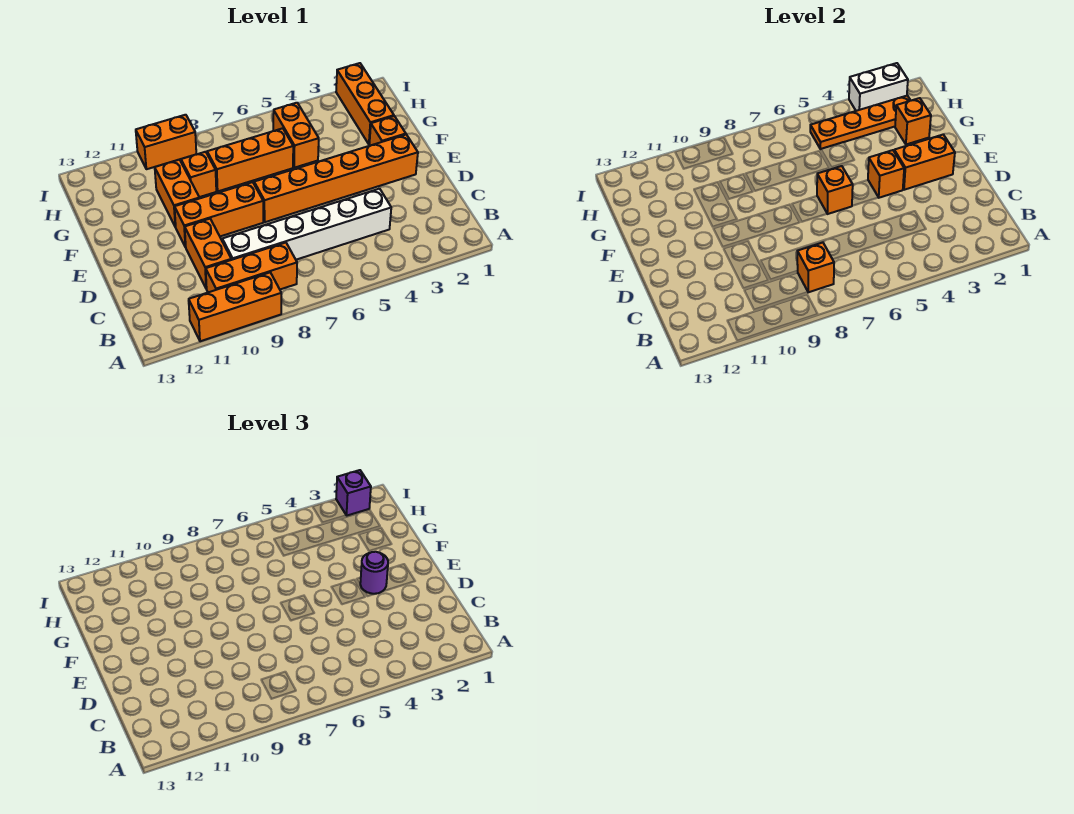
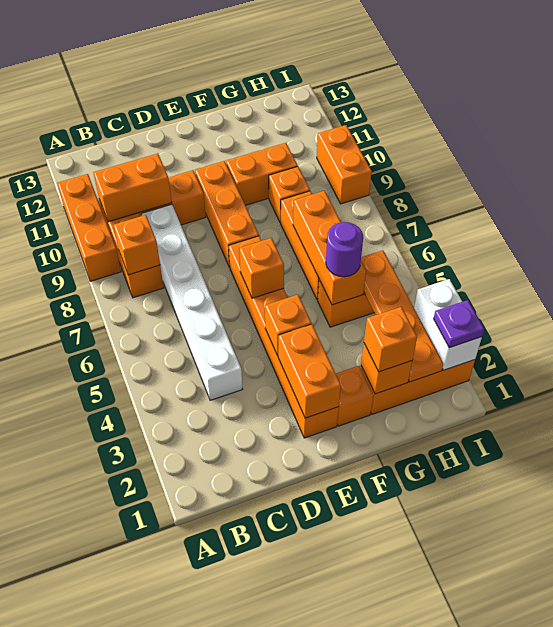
none -> orange brick B10:C10 level 2
purple round brick E3 level 3 -> purple round brick G5 level 3
none -> orange brick G2 level 3
none -> orange brick G5:G7 level 2
purple brick I2 level 3 -> purple plate I2 level 3

